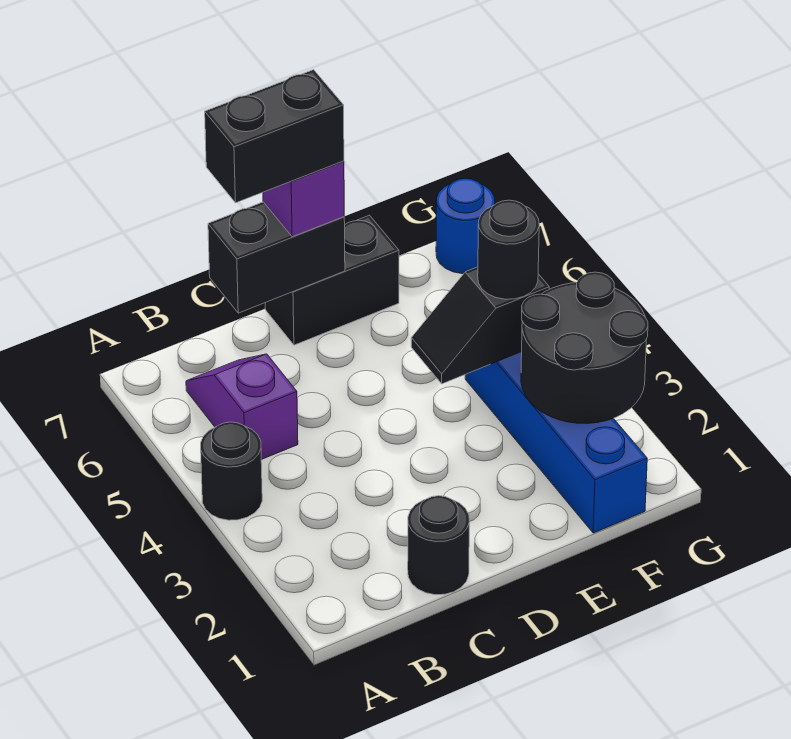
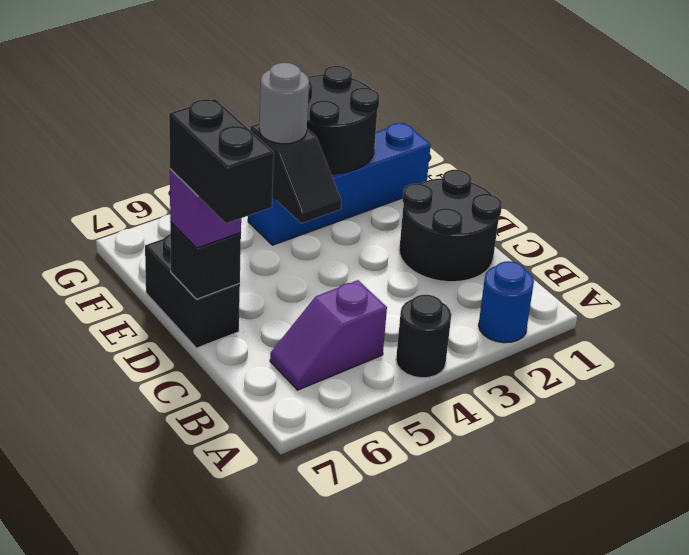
black round brick C1 level 1 -> black round brick C1:D2 level 1
black brick C7:D7 level 2 -> black brick D7 level 2
black round brick F4 level 3 -> grey round brick F4 level 3
blue round brick G7 level 1 -> blue round brick A2 level 1

